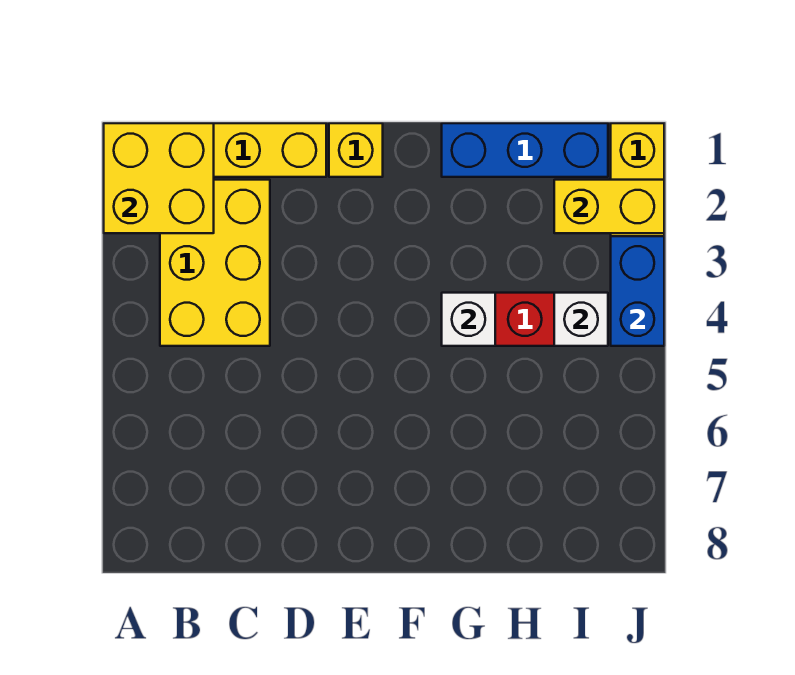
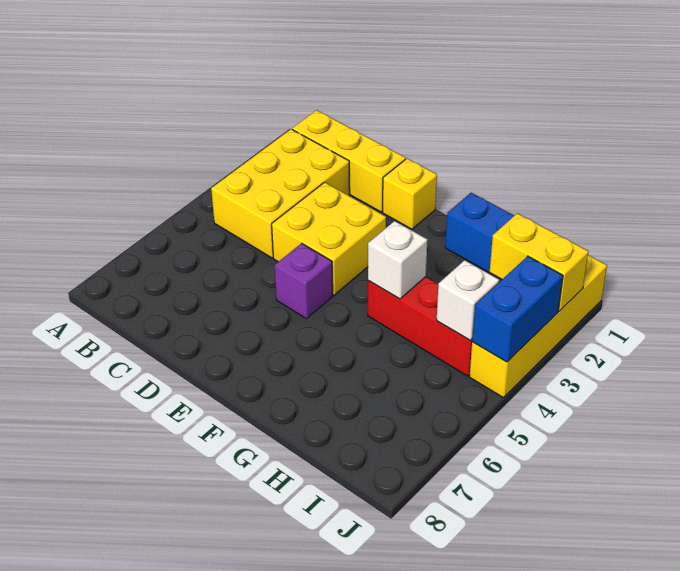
yellow brick A1:B2 level 2 -> yellow brick D3:E4 level 1
none -> purple brick E5 level 1

